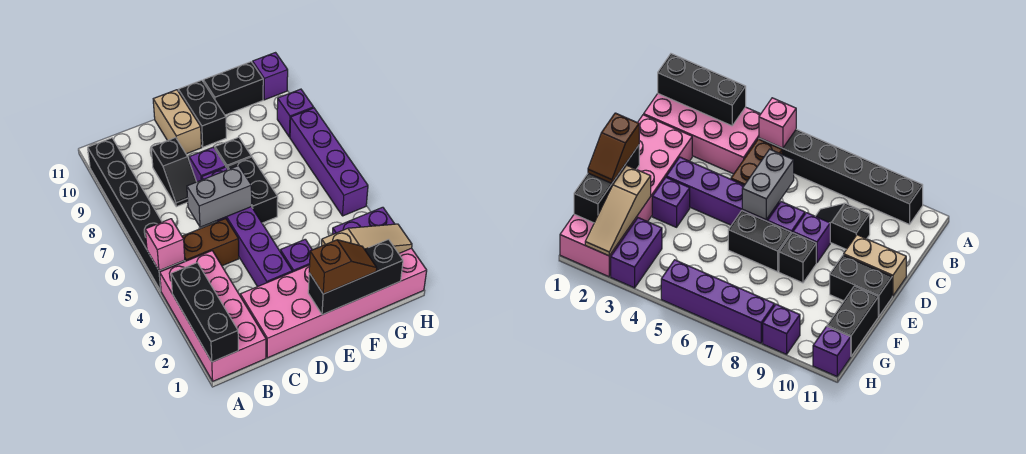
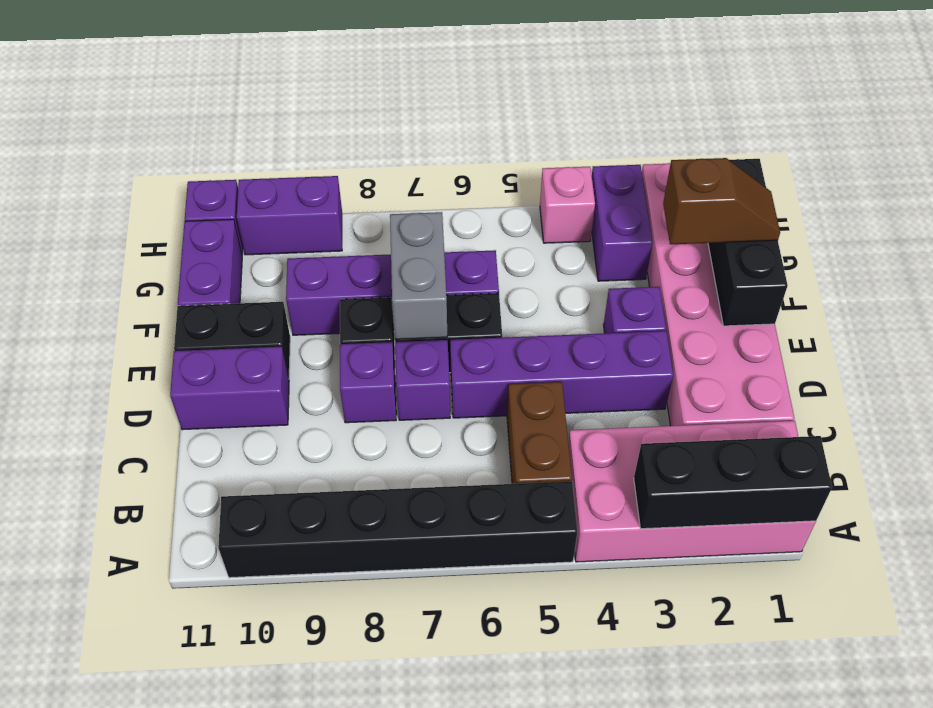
pink brick A5 level 2 -> pink brick H4 level 1
grey brick C6:D6 level 2 -> grey brick E7:F7 level 2
black slope C8:C9 level 1 top 9 -> none
tan brick D10:D11 level 1 -> purple brick D10:D11 level 1
brown slope E1:F1 level 3 top E -> brown slope F1:F2 level 3 top 2
tan slope F2:H2 level 2 top F -> none
black brick F11:G11 level 1 -> purple brick F11:G11 level 1
purple brick H5:H8 level 1 -> purple brick F6:F9 level 1
purple brick H9 level 1 -> purple brick H9:H10 level 1

